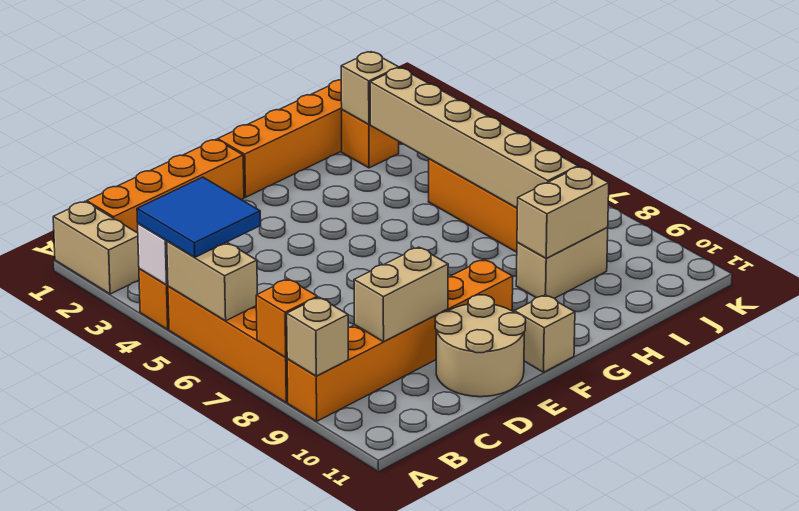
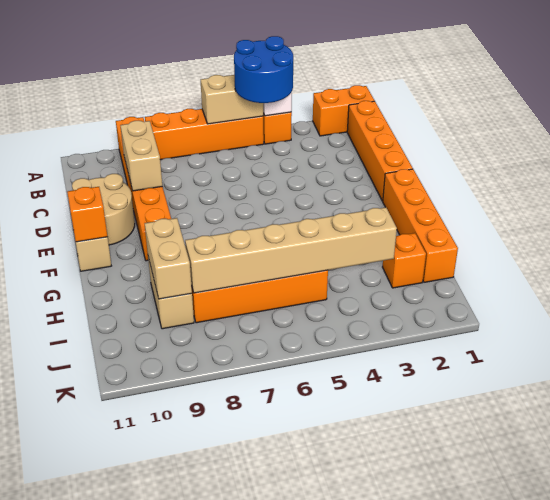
tan brick A1:A2 level 1 -> orange brick A1:A2 level 1
blue tile A4:B5 level 3 -> blue round brick A4:B5 level 3
orange brick A8 level 2 -> orange brick F11 level 2
tan brick A9 level 2 -> none
tan brick I2 level 2 -> none

